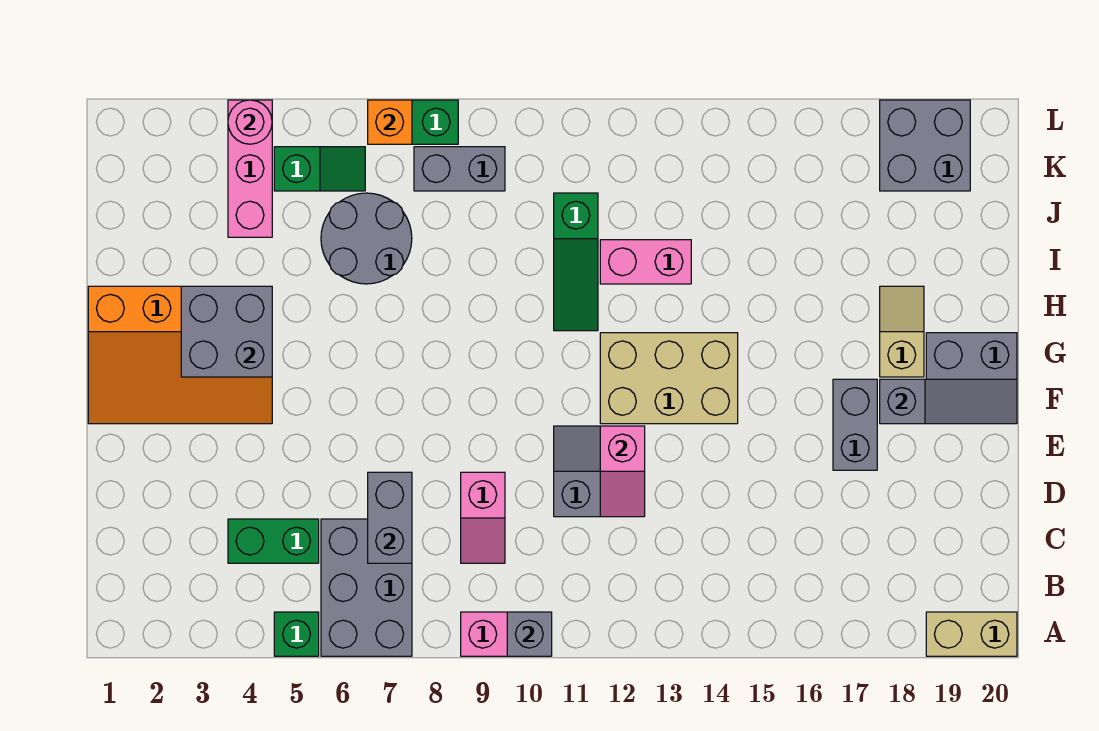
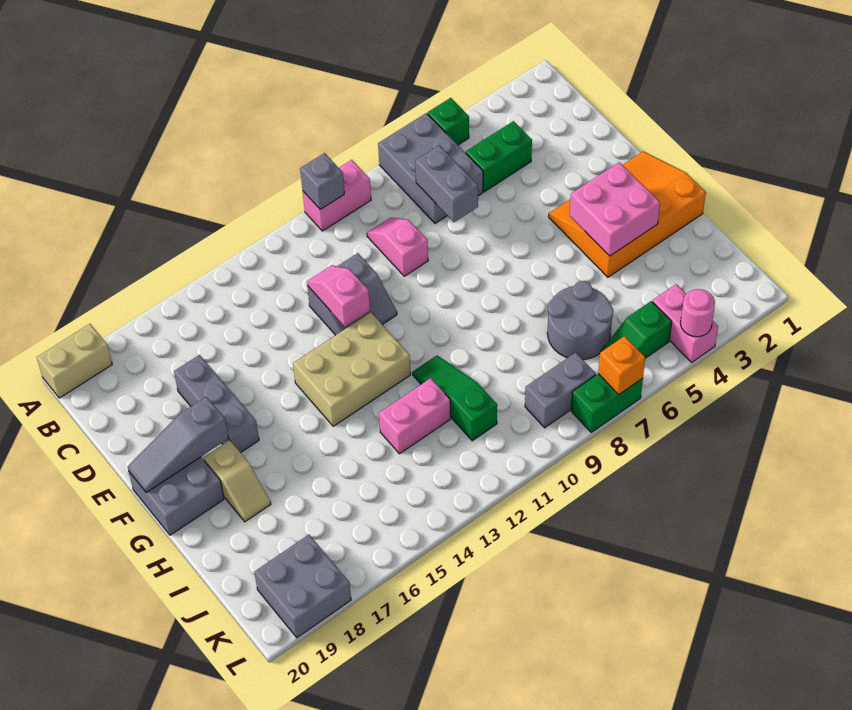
grey brick E17:F17 level 1 -> grey brick D17:F17 level 1
grey brick G3:H4 level 2 -> pink brick G3:H4 level 2
pink brick J4:L4 level 1 -> pink brick K4:L4 level 1

